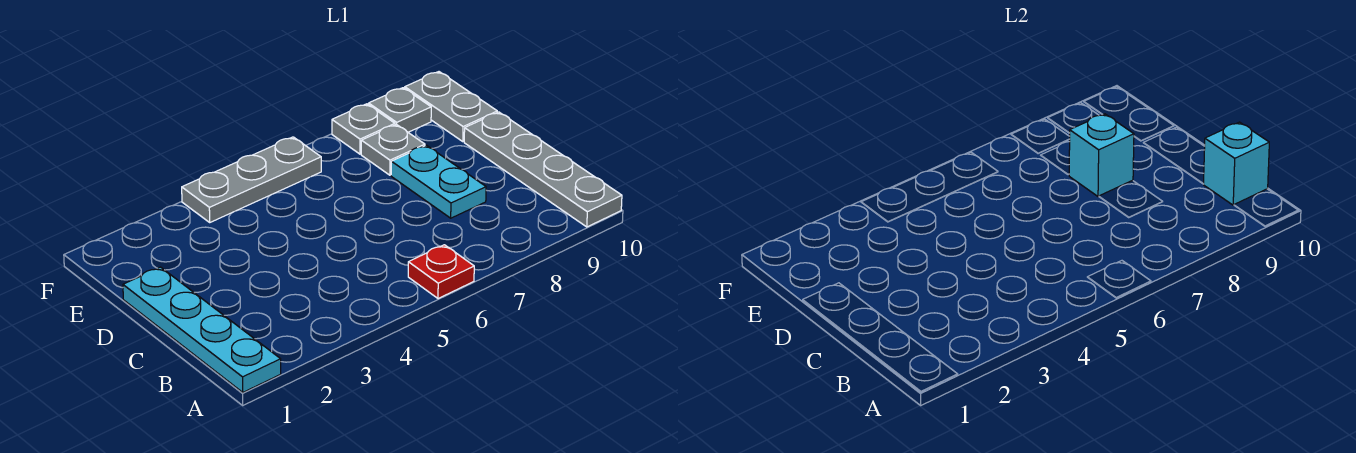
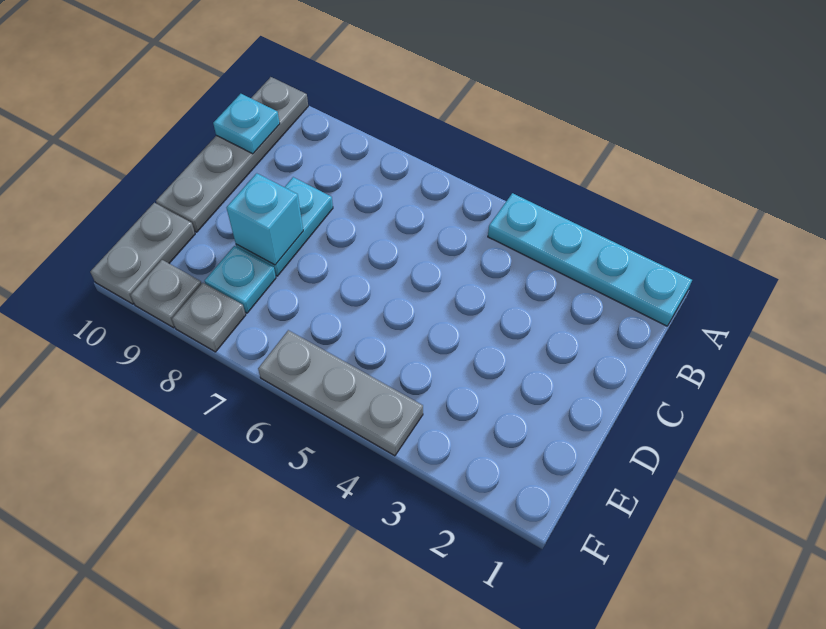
cyan plate A1:D1 level 1 -> cyan plate A1:A4 level 1
red plate A6 level 1 -> none
cyan brick B10 level 2 -> cyan plate B10 level 2
grey plate E8 level 1 -> cyan plate E8 level 1

